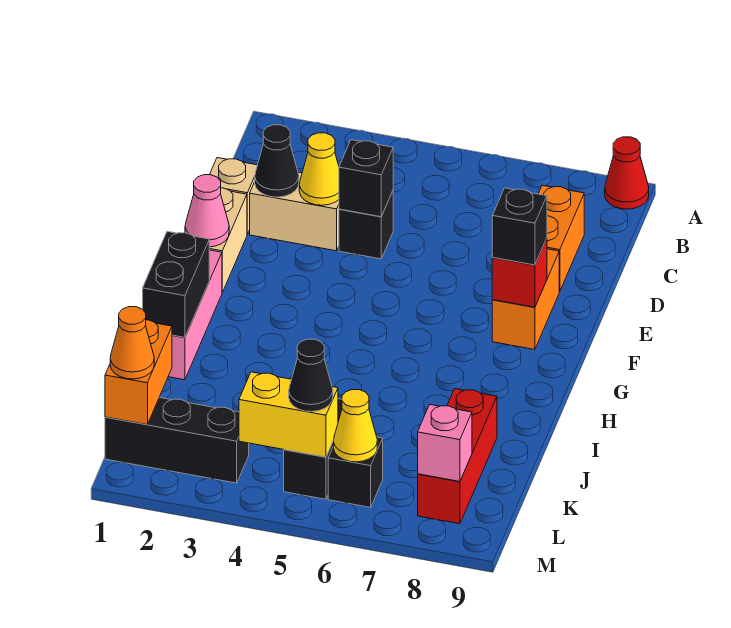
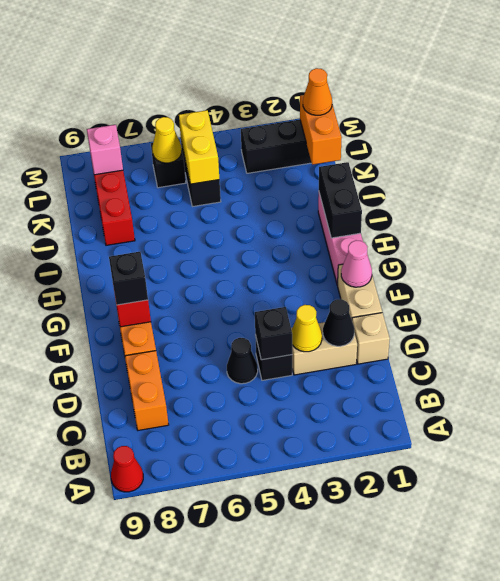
yellow brick L4:L5 level 2 -> yellow brick K5:L5 level 2
black cone L5 level 3 -> black cone D5 level 1

